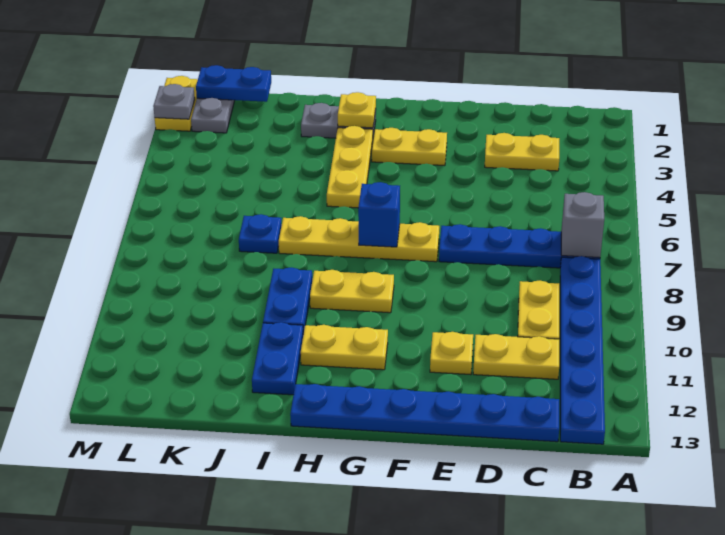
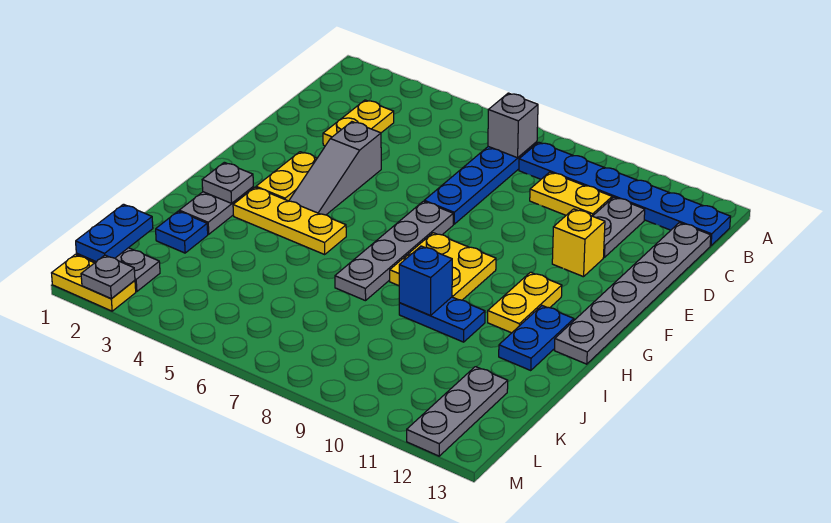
yellow plate C11:D11 level 1 -> grey plate C11:D11 level 1
blue plate C13:H13 level 1 -> grey plate C13:H13 level 1
none -> grey slope E4:G4 level 1 top E
yellow plate E11 level 1 -> yellow brick E11 level 1
yellow plate F7:I7 level 1 -> grey plate F7:I7 level 1
blue brick G7 level 2 -> blue brick I9 level 2
yellow plate G9:H9 level 1 -> yellow plate G8:H9 level 1
yellow plate H2 level 2 -> grey plate H2 level 2
blue plate I11:I12 level 1 -> blue plate H12:I12 level 1
blue plate J7 level 1 -> blue plate J2 level 1
none -> grey plate K12:M12 level 1

